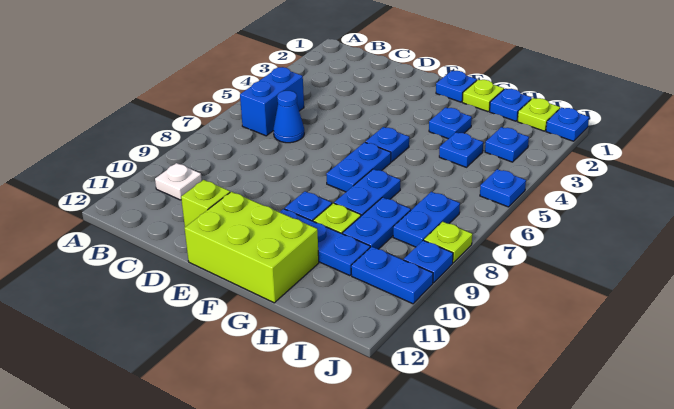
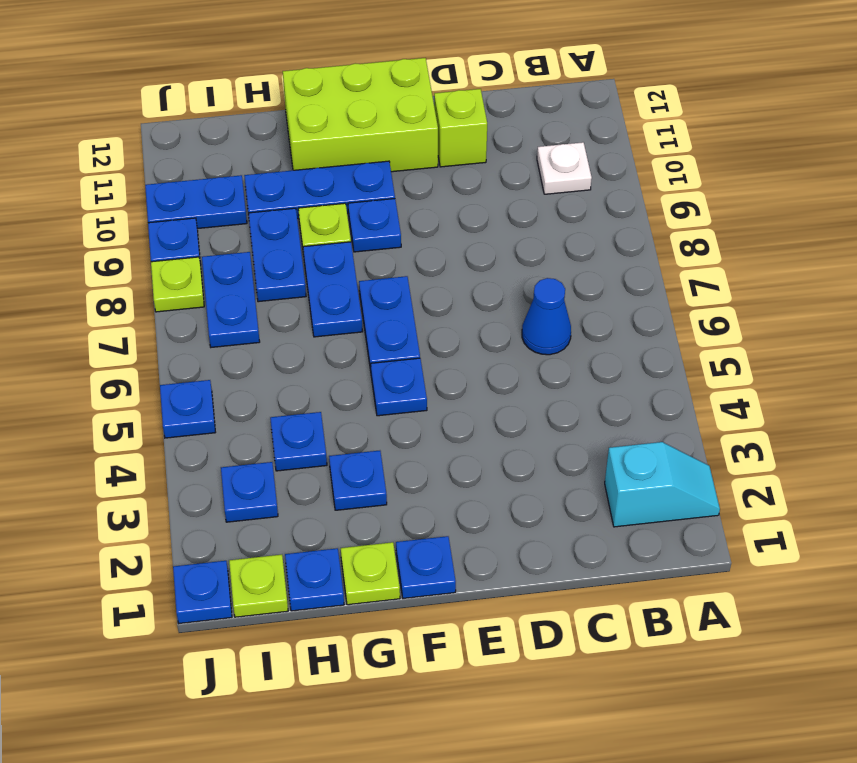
none -> cyan slope A2:B2 level 1 top B
blue brick B5:B6 level 1 -> none

